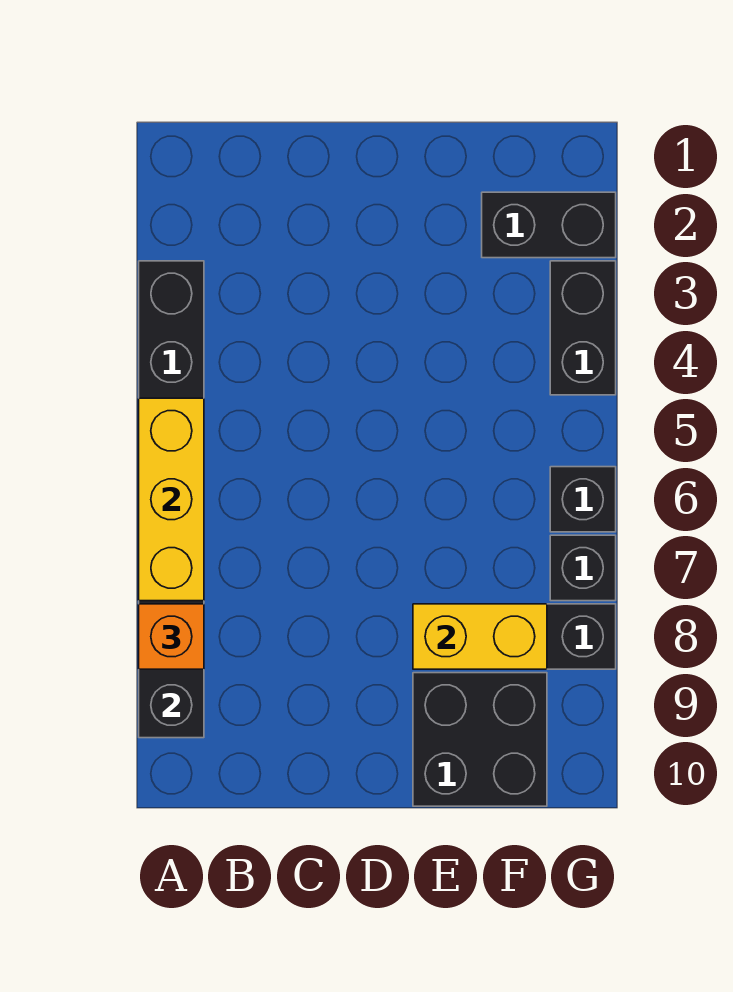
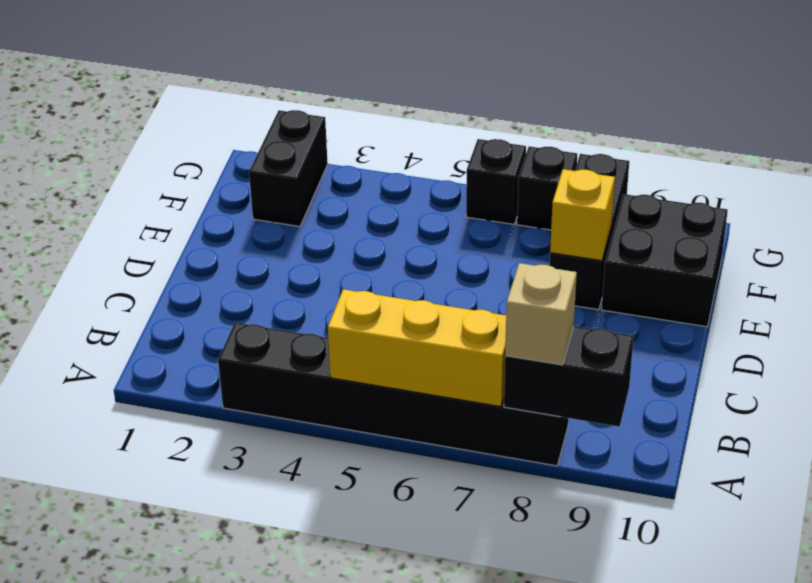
orange brick A8 level 3 -> tan brick A8 level 3
yellow brick E8:F8 level 2 -> yellow brick E8 level 2
black brick G3:G4 level 1 -> none

